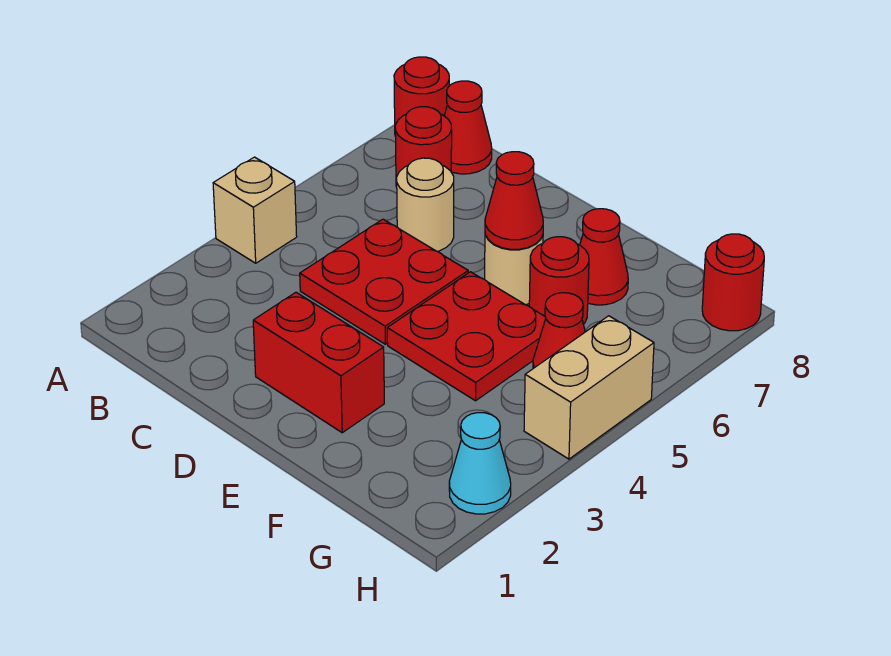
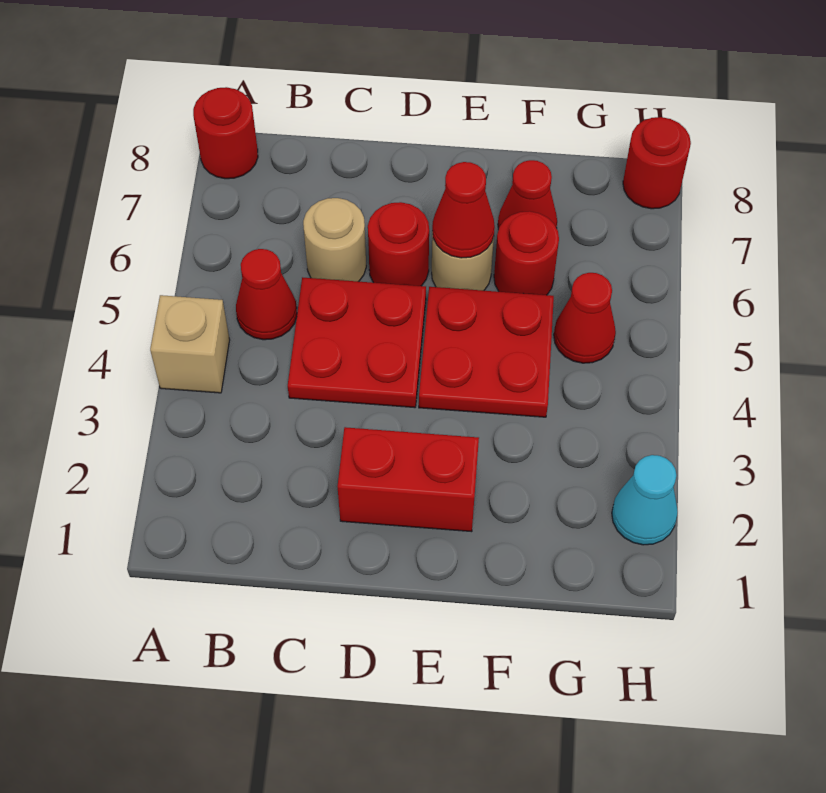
red round brick B7 level 1 -> red round brick D6 level 1
red cone B8 level 1 -> red cone B5 level 1
tan brick H4:H5 level 1 -> none

